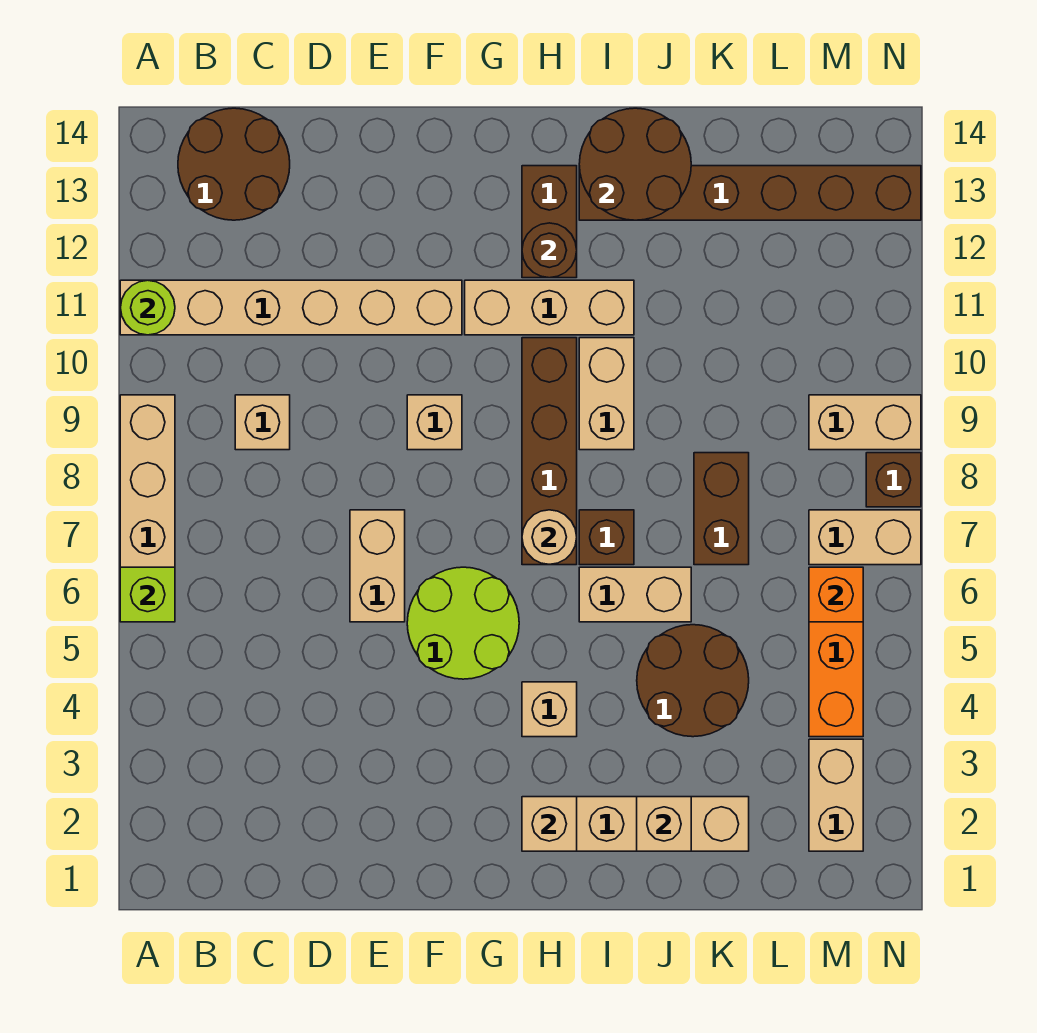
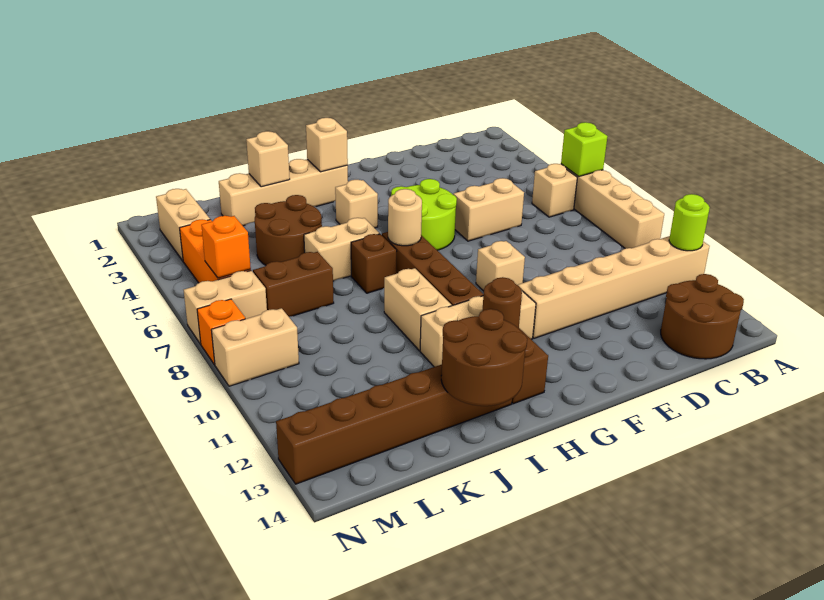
tan brick C9 level 1 -> tan brick B6 level 1
tan brick E6:E7 level 1 -> tan brick D6:E6 level 1
brown brick K7:K8 level 1 -> brown brick K7:L7 level 1
brown brick N8 level 1 -> orange brick N8 level 1

